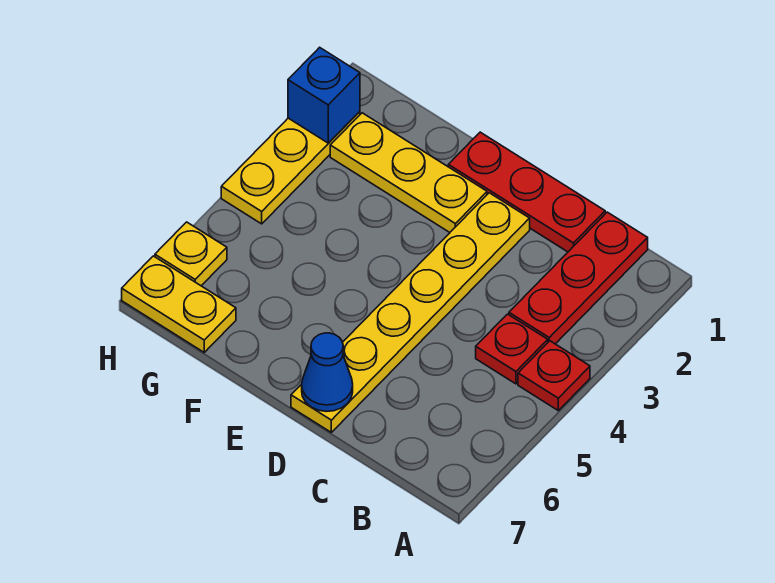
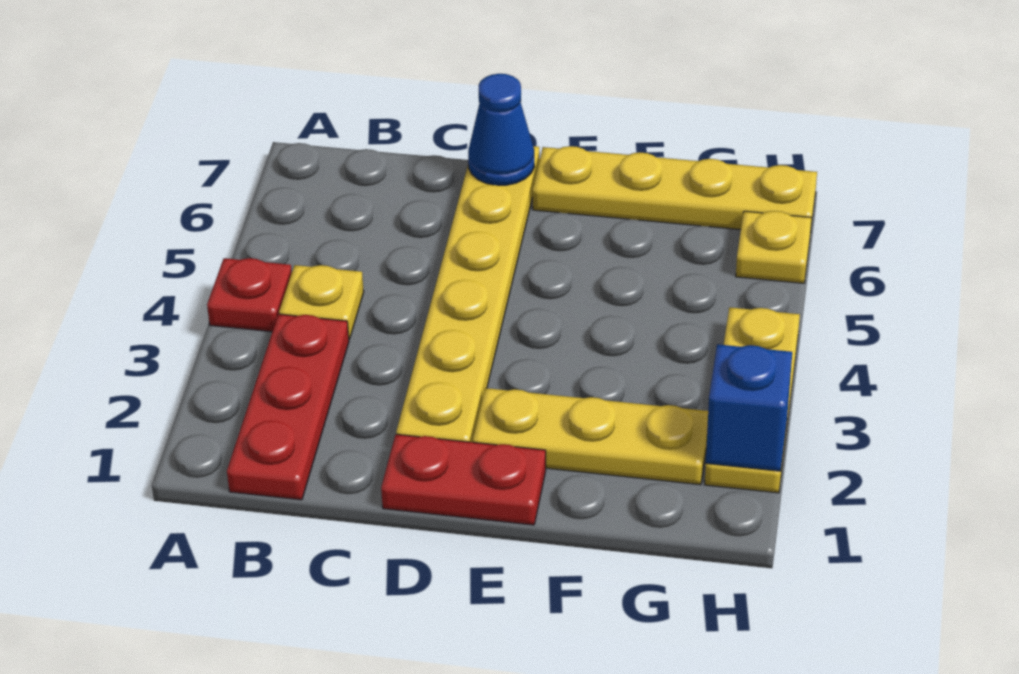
red plate B4 level 1 -> yellow plate B4 level 1
red plate C1:E1 level 1 -> red plate D1:E1 level 1
yellow plate G7:H7 level 1 -> yellow plate E7:H7 level 1

